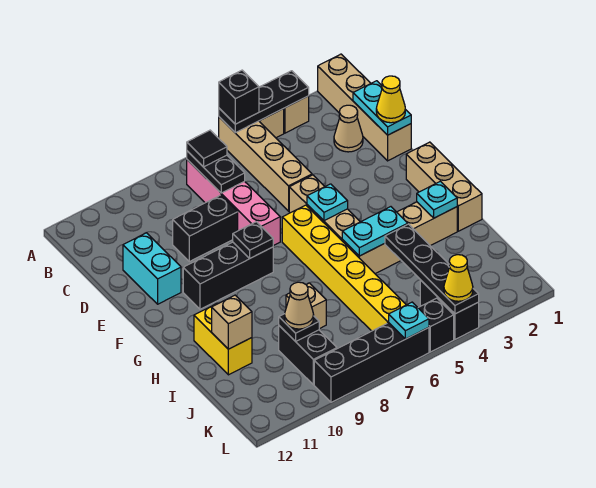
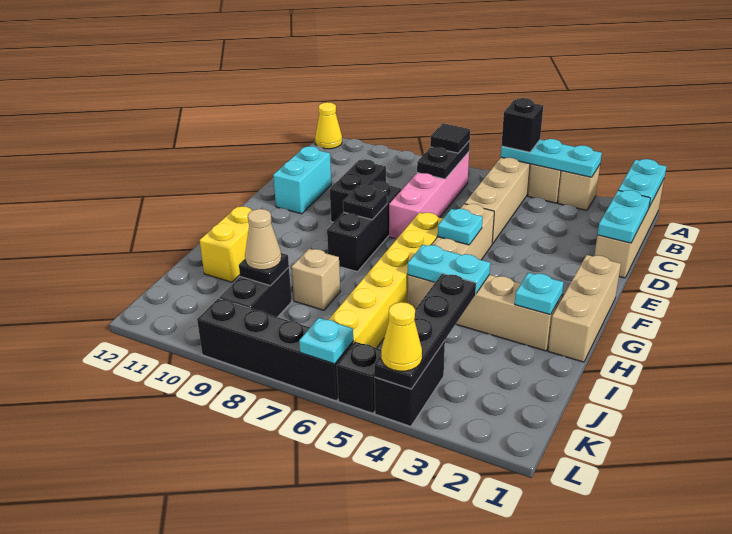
none -> cyan plate A1:B1 level 2
black plate A3:A5 level 2 -> cyan plate A3:A5 level 2
tan cone C2 level 1 -> none
yellow cone D1 level 3 -> yellow cone A12 level 1
black brick D8:D9 level 1 -> black brick D9:E9 level 1
black brick F8:F10 level 1 -> black brick E8:G8 level 1
tan brick I11 level 2 -> none

